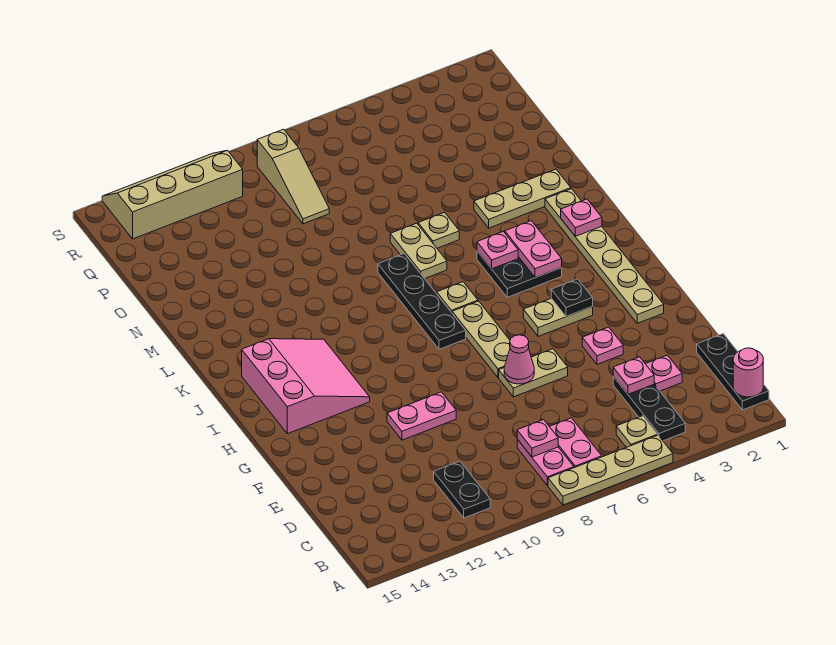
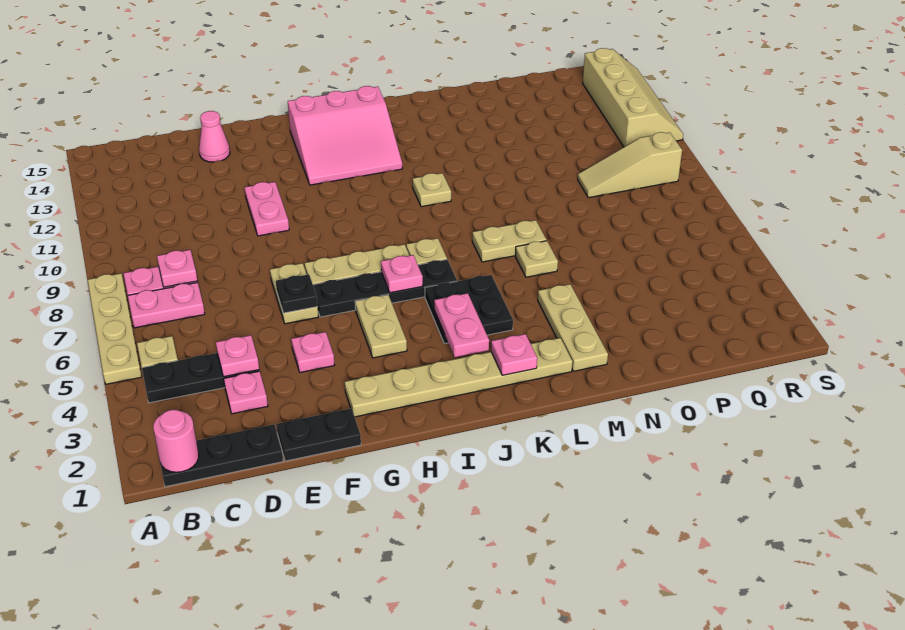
black plate B11:C11 level 1 -> black plate E1:F1 level 1
pink cone F7 level 2 -> pink cone E14 level 1
black plate H4 level 2 -> black plate F6 level 2
black plate I8:L8 level 1 -> black plate G6:J6 level 1
pink plate J4:K4 level 2 -> pink plate J3:J4 level 2
pink plate K5 level 2 -> pink plate I6 level 2
none -> tan plate K10 level 1

